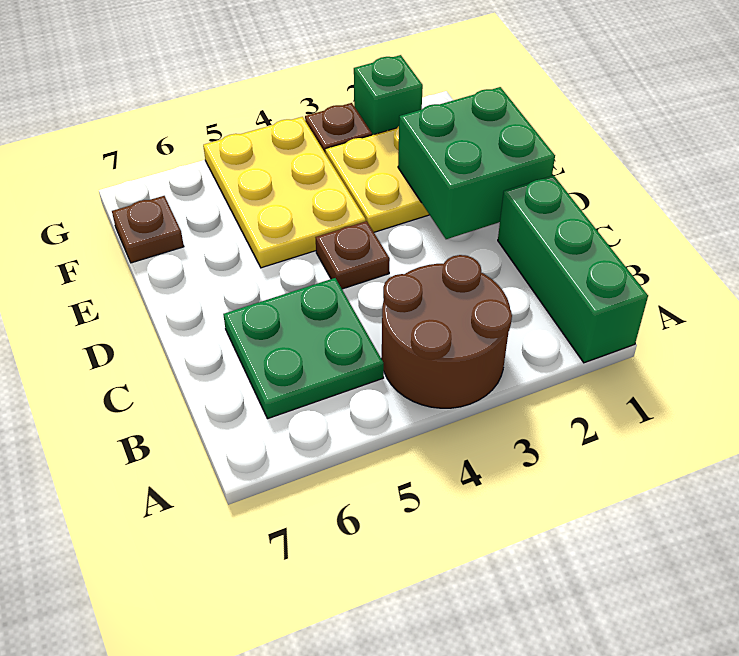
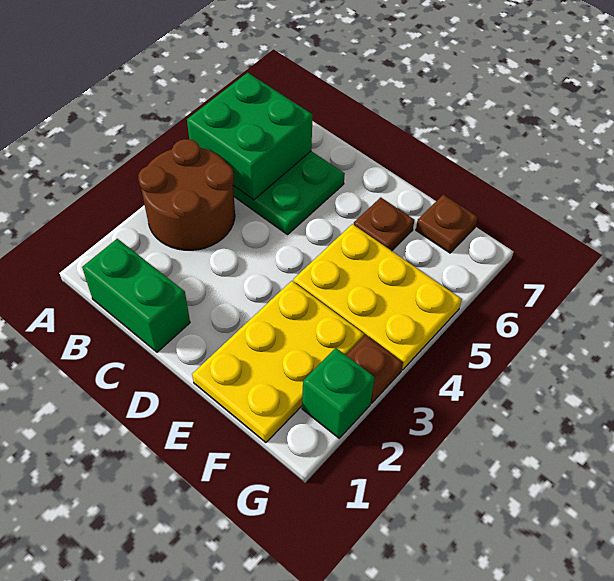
green brick A1:C1 level 1 -> green brick B1:C1 level 1
green brick D1:E2 level 2 -> green brick A5:B6 level 2
brown plate D4 level 1 -> brown plate E6 level 1

